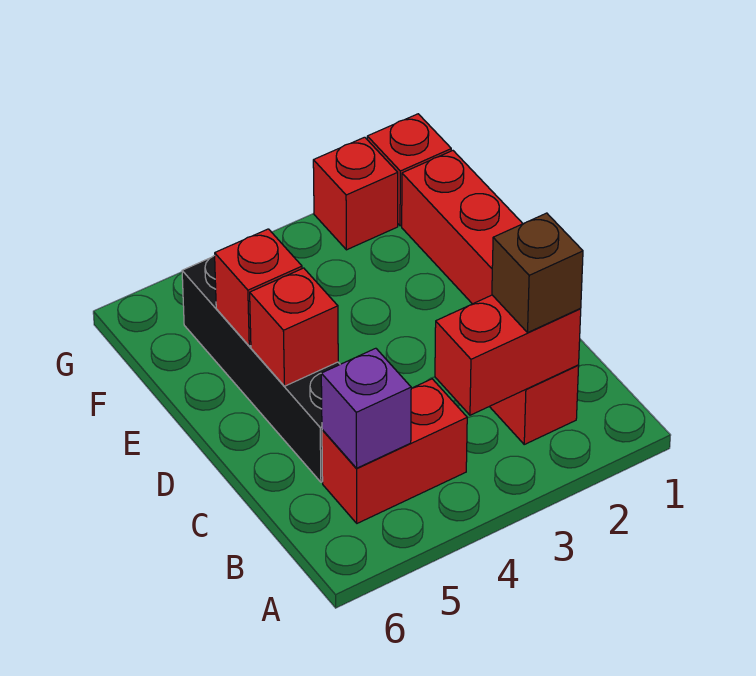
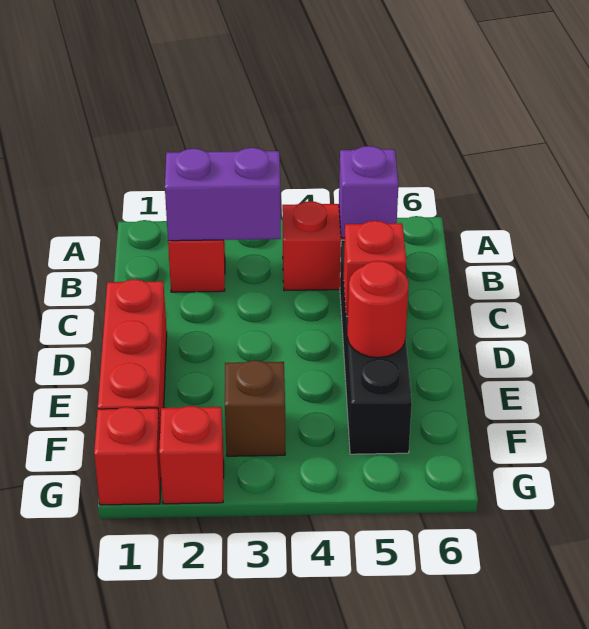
red brick B2:B3 level 2 -> purple brick B2:B3 level 2
brown brick B2 level 3 -> brown brick F3 level 1
red brick E5 level 2 -> red round brick E5 level 2

